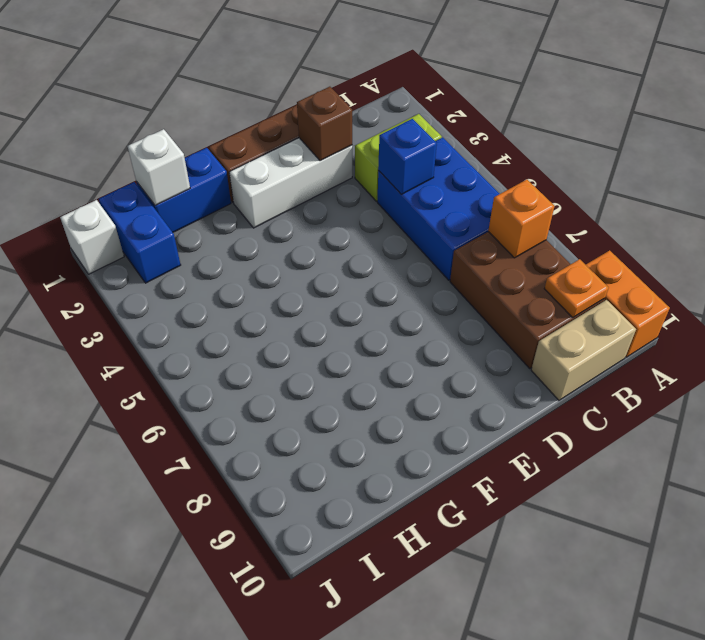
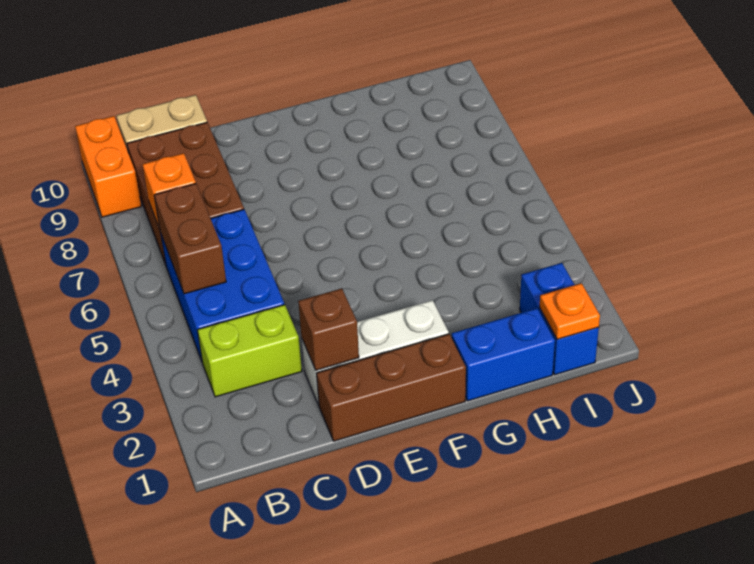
none -> brown brick B5:B6 level 2
orange plate B9 level 2 -> orange plate I1 level 2
blue brick C4 level 2 -> none
white brick H1 level 2 -> none
white brick J1 level 1 -> none

